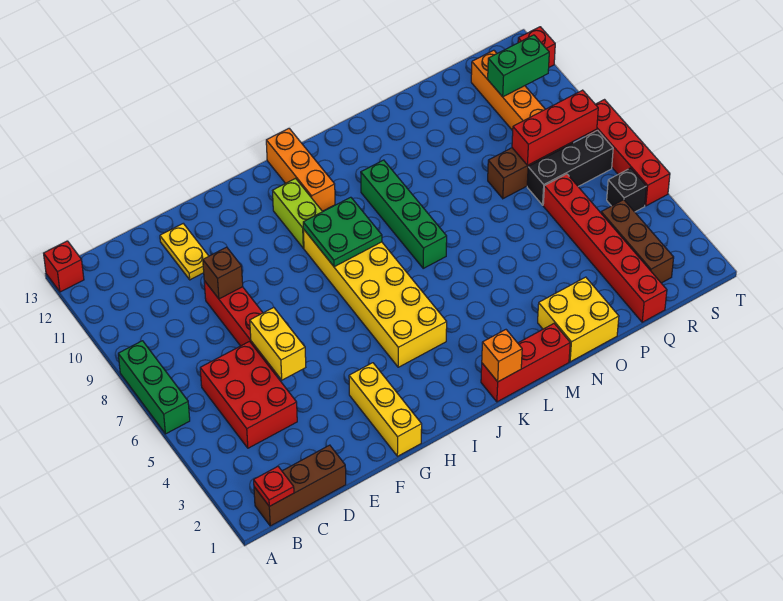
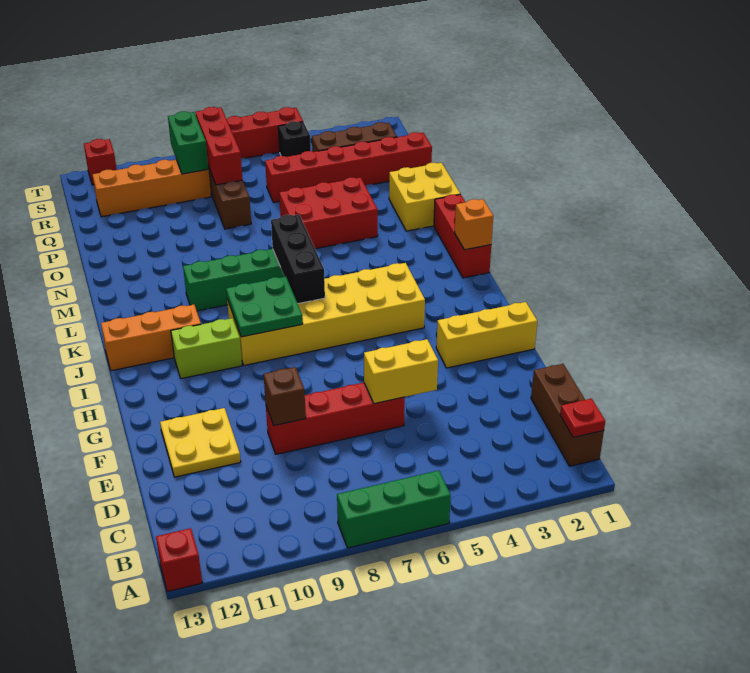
red brick C4:D6 level 1 -> red brick N4:O6 level 1
yellow plate E11:E12 level 1 -> yellow plate E11:F12 level 1
black brick Q7:S7 level 1 -> black brick J7:L7 level 2
green brick R11:S11 level 2 -> green brick R9:S9 level 2

